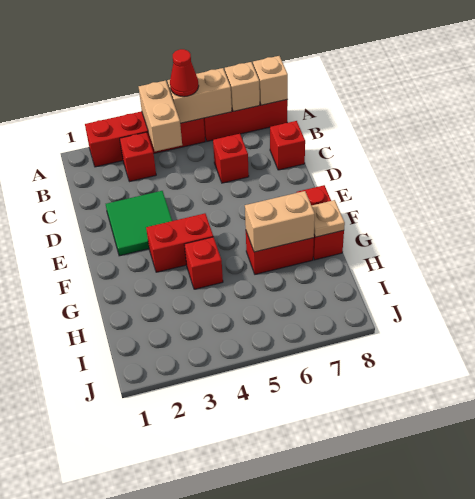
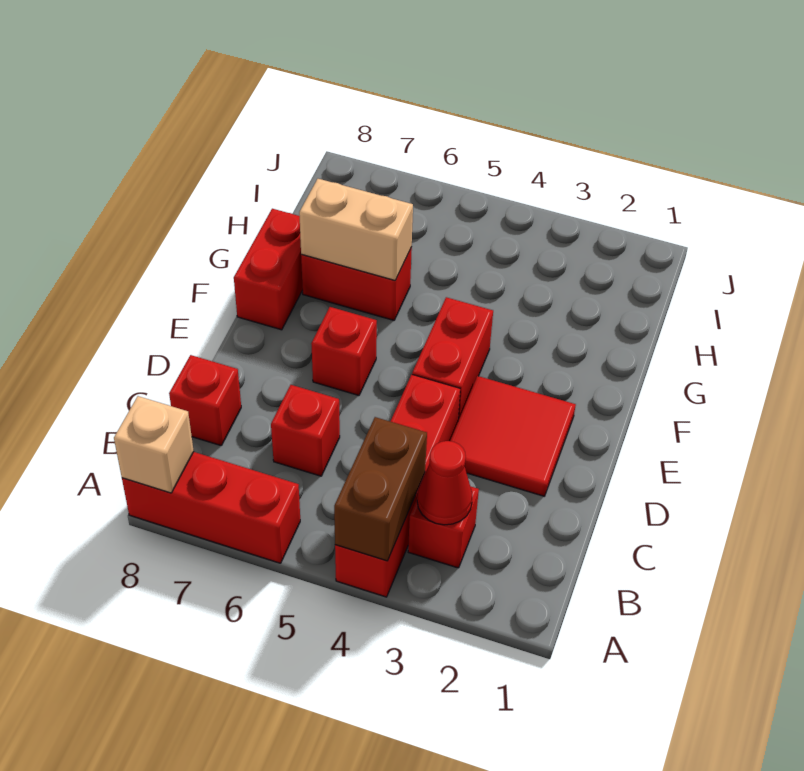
red brick A2:A5 level 1 -> red brick A4:D4 level 1
tan brick A4:B4 level 2 -> brown brick A4:B4 level 2
tan brick A5:A6 level 2 -> none
red cone A5 level 3 -> red cone B3 level 2
tan brick A7 level 2 -> none
green tile D2:E3 level 1 -> red tile D2:E3 level 1
red brick F3:F4 level 1 -> red brick E4:F4 level 1
red brick G4 level 1 -> red brick E6 level 1
tan plate G8 level 2 -> none

